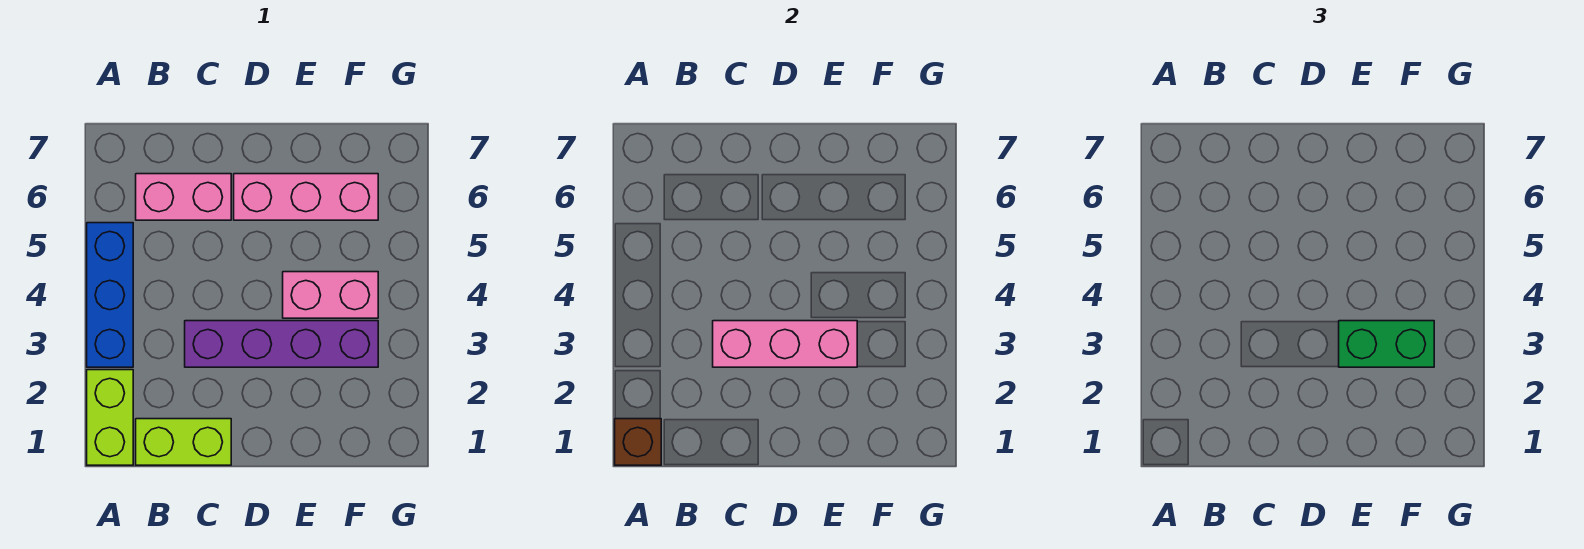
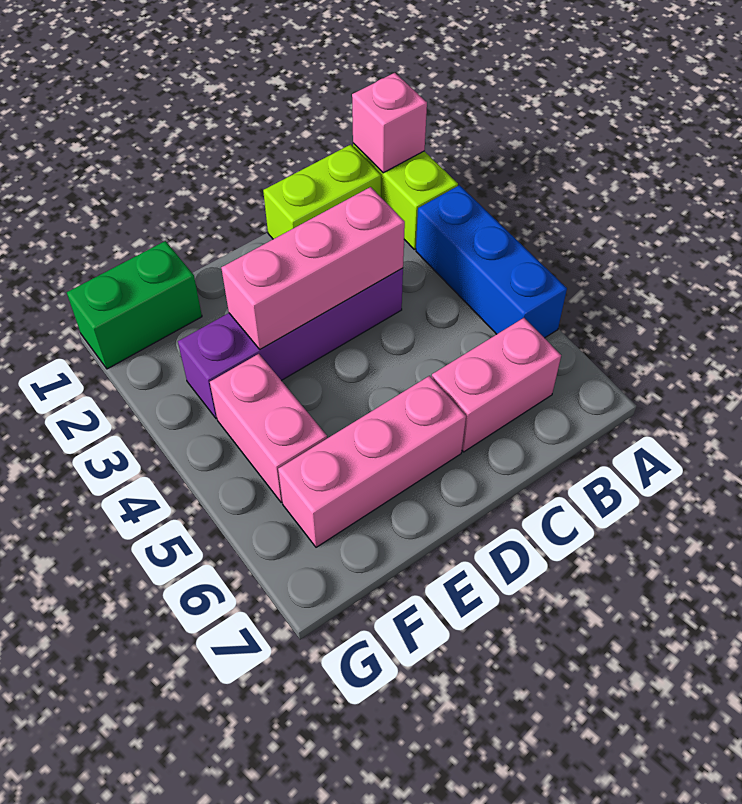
brown brick A1 level 2 -> pink brick A1 level 2
green brick E3:F3 level 3 -> green brick F1:G1 level 1
pink brick E4:F4 level 1 -> pink brick F4:F5 level 1

